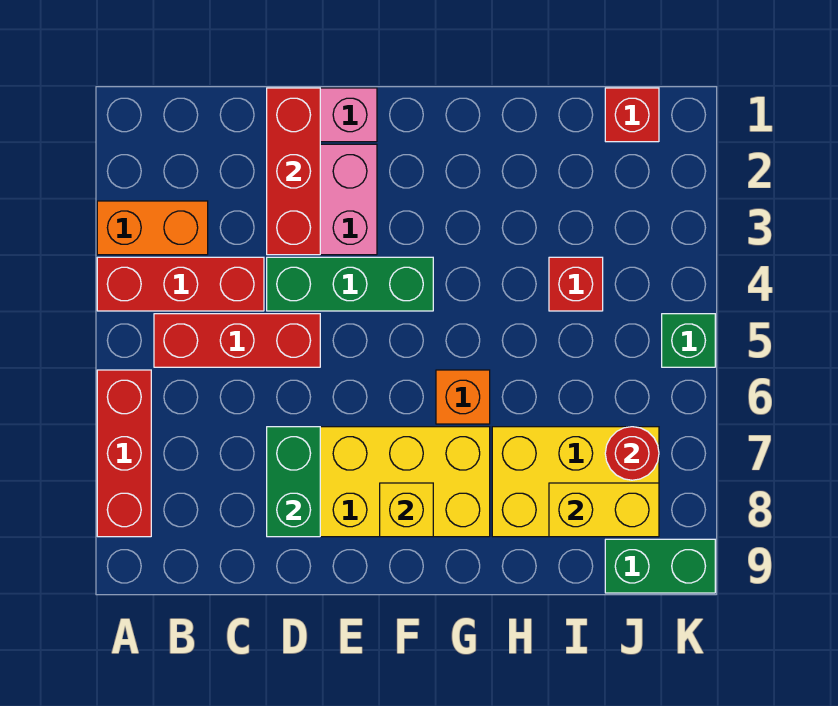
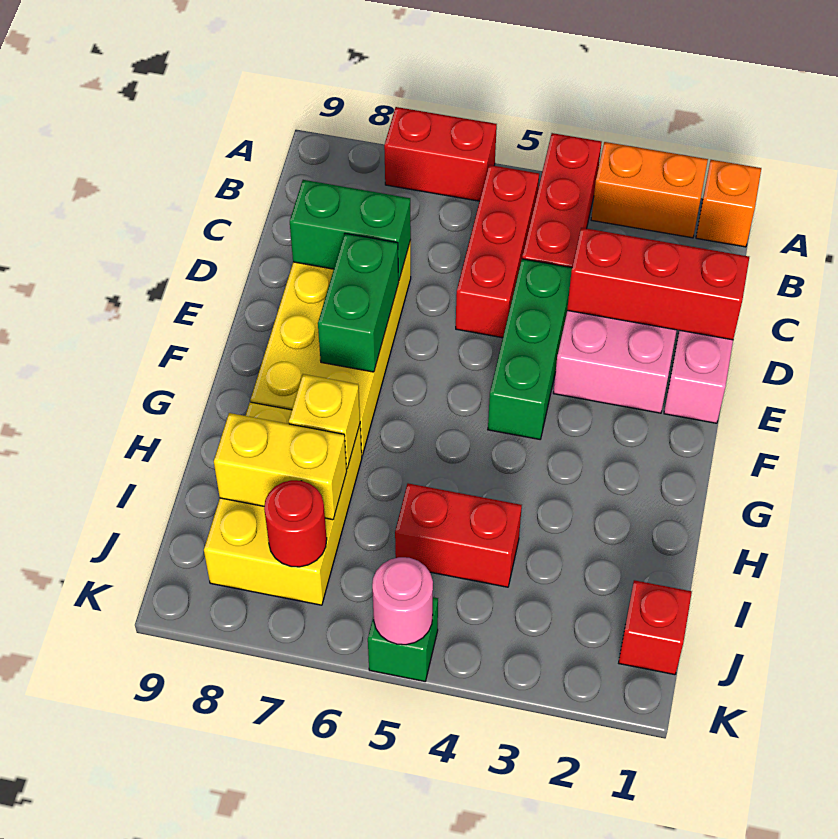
orange brick A3:B3 level 1 -> orange brick A2:A3 level 1
red brick A6:A8 level 1 -> red brick A6:A7 level 1
yellow brick F8 level 2 -> yellow brick H7 level 2
orange brick G6 level 1 -> orange brick A1 level 1
red brick I4 level 1 -> red brick I4:I5 level 1
yellow brick I8:J8 level 2 -> yellow brick I7:I8 level 2
green brick J9:K9 level 1 -> green brick E7:F7 level 2
none -> pink round brick K5 level 2

